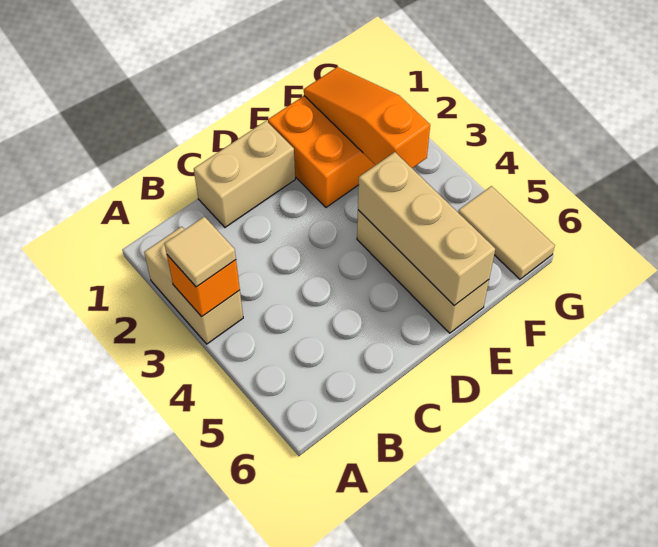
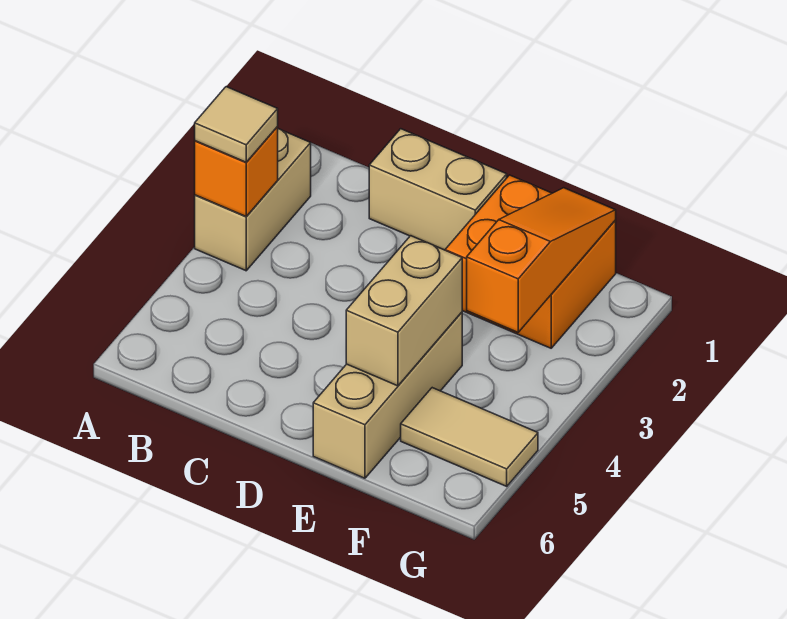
tan brick E4:E6 level 2 -> tan brick E4:E5 level 2
tan tile G5:G6 level 1 -> tan tile F5:G5 level 1

